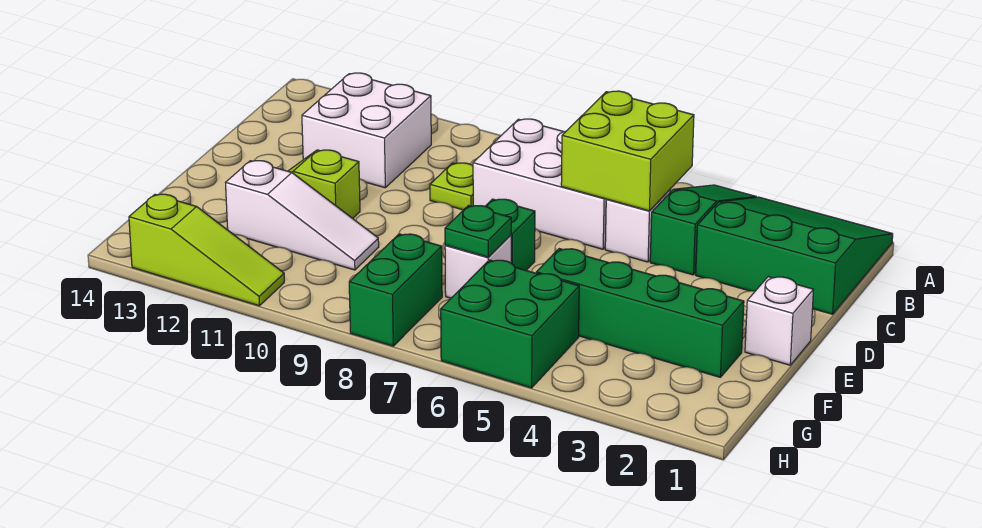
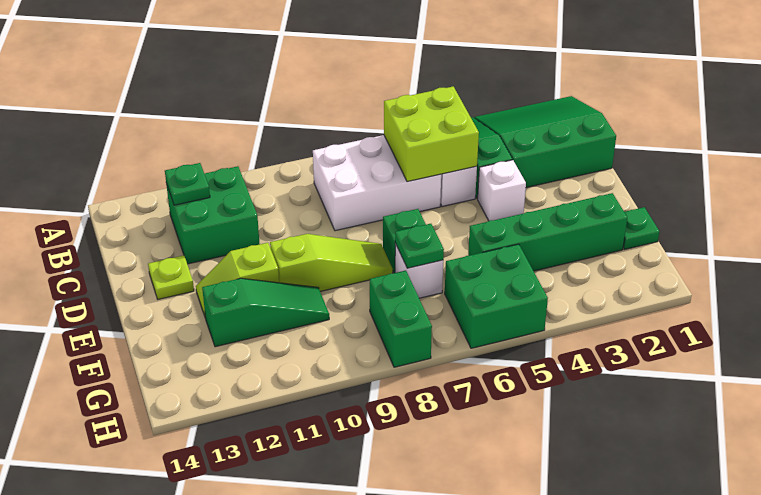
white brick B11:C12 level 1 -> green brick B11:C12 level 1
none -> green plate B12 level 2
lime plate C9 level 1 -> lime plate D13 level 1
white brick E1 level 1 -> white brick D4 level 1
none -> green plate F1 level 1
white slope F10:F12 level 1 top 12 -> green slope F10:F12 level 1 top 12
lime slope H11:H13 level 1 top 13 -> lime slope E8:E10 level 1 top 10

